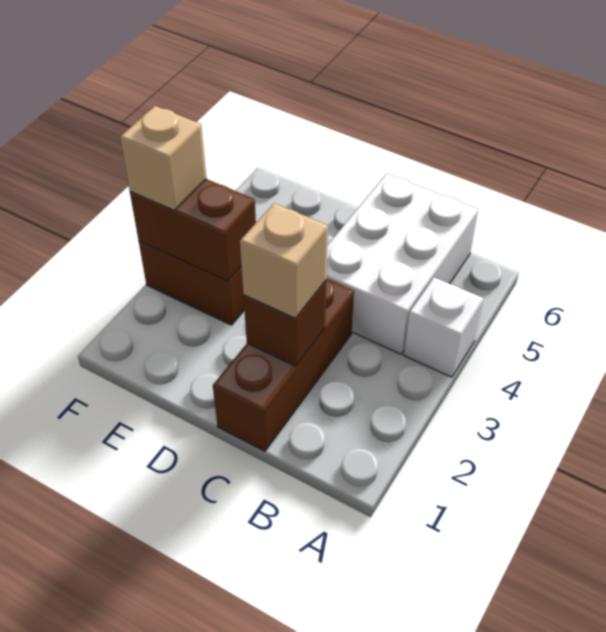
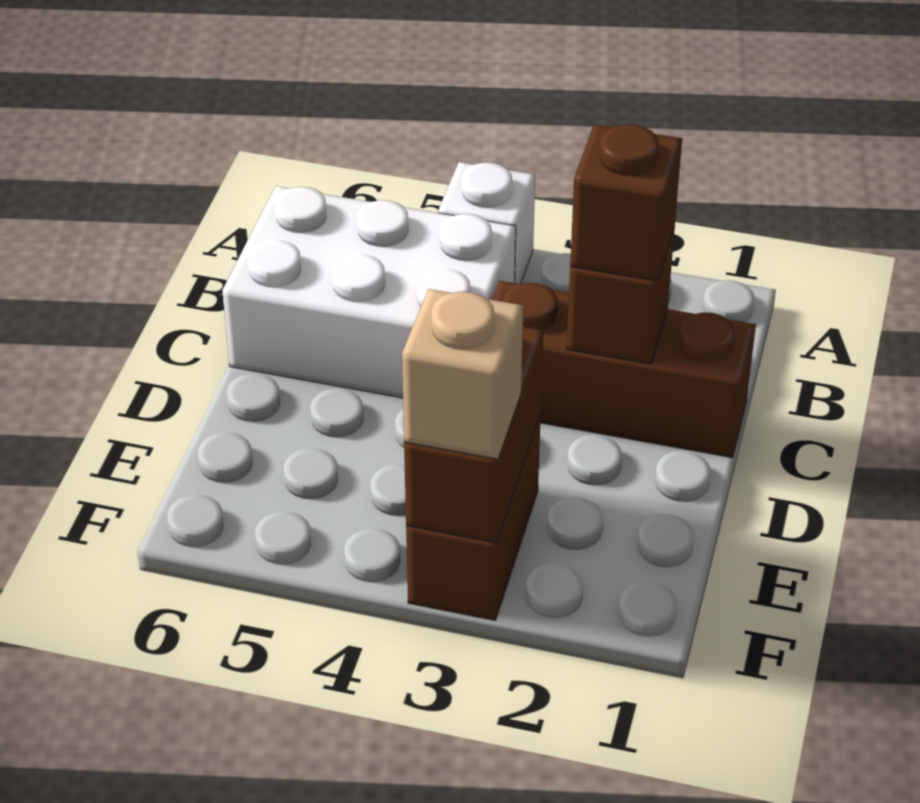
tan brick C2 level 3 -> brown brick C2 level 3

